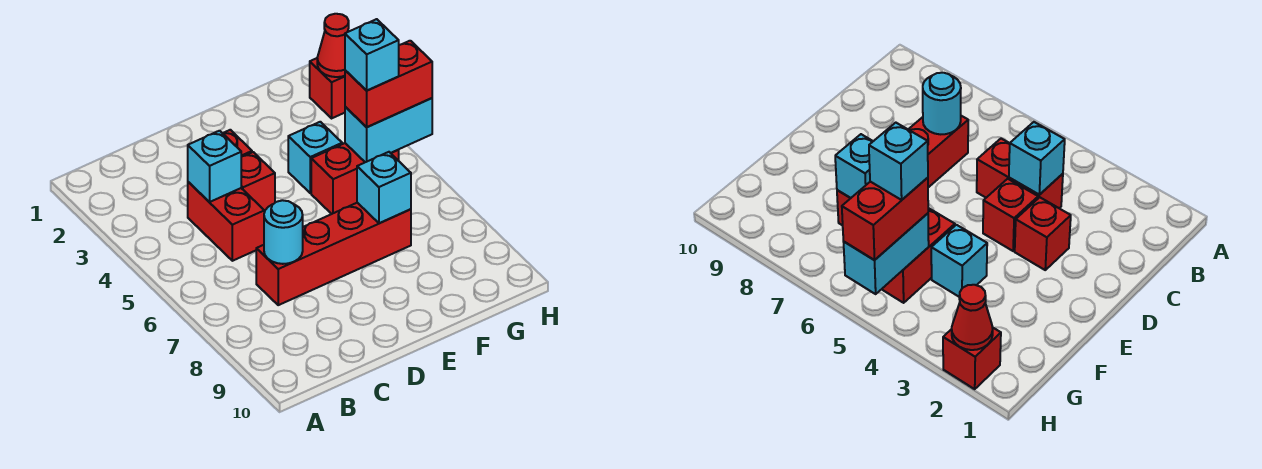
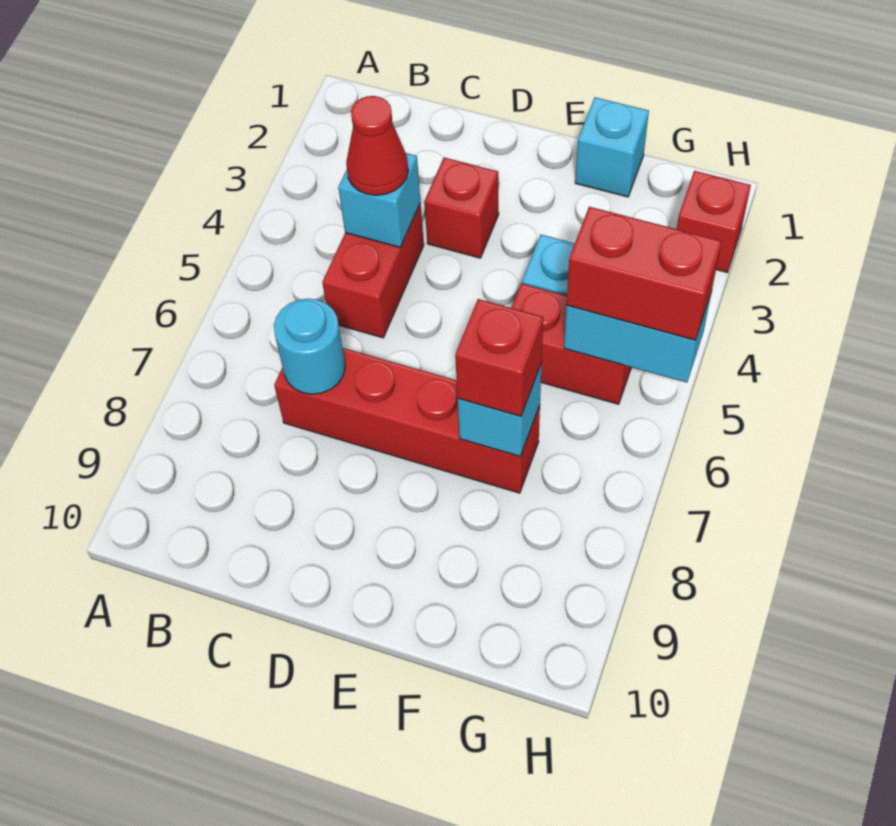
red brick D4 level 1 -> red brick F7 level 3
cyan brick G5 level 4 -> cyan brick F1 level 1
red cone H2 level 2 -> red cone C4 level 3

